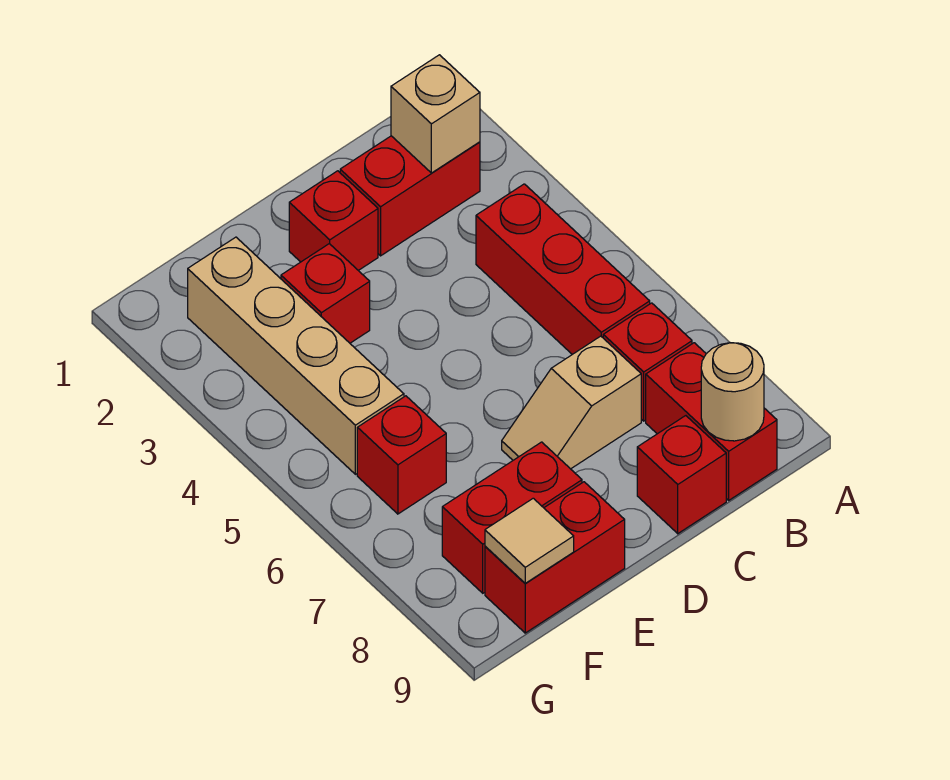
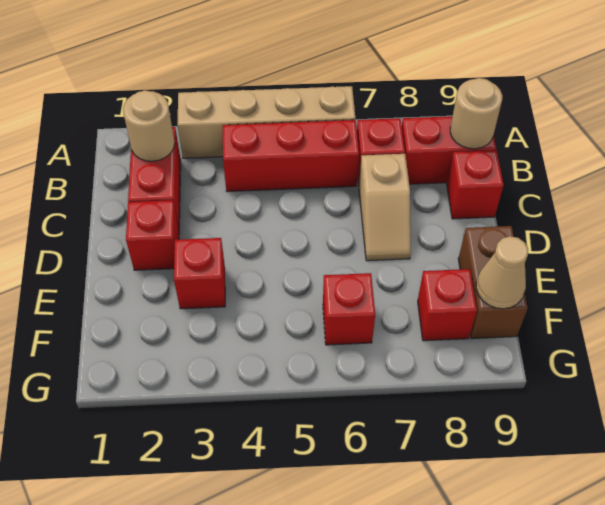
tan brick B2 level 2 -> tan round brick B2 level 2
red brick E8:F8 level 1 -> red brick F8 level 1
red brick E9:F9 level 1 -> brown brick E9:F9 level 1
tan brick F2:F5 level 1 -> tan brick A3:A6 level 1
tan tile F9 level 2 -> tan cone F9 level 2

